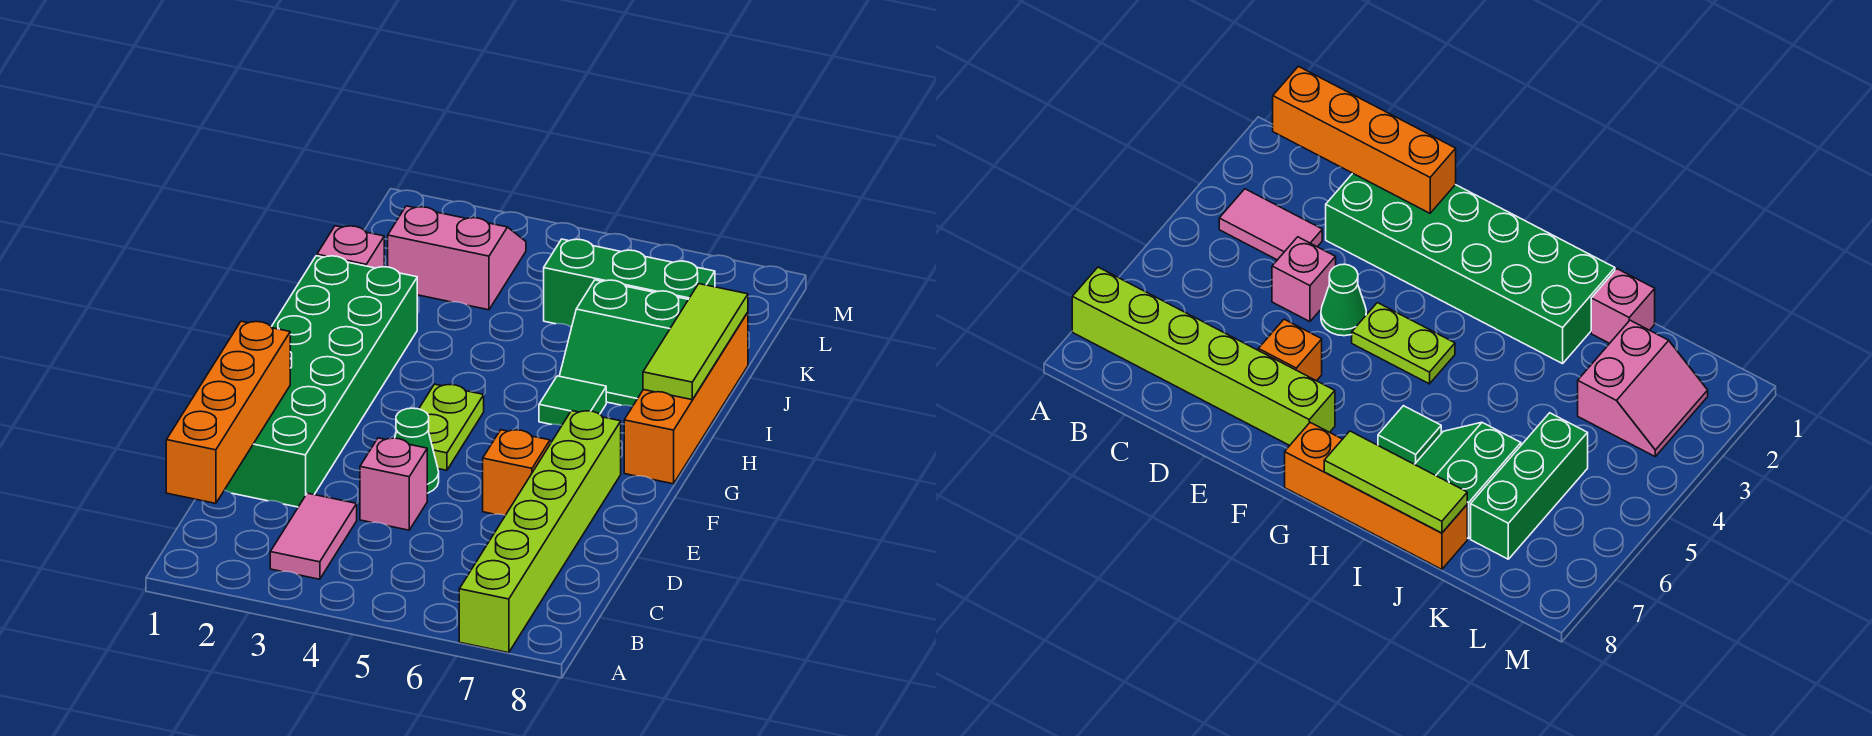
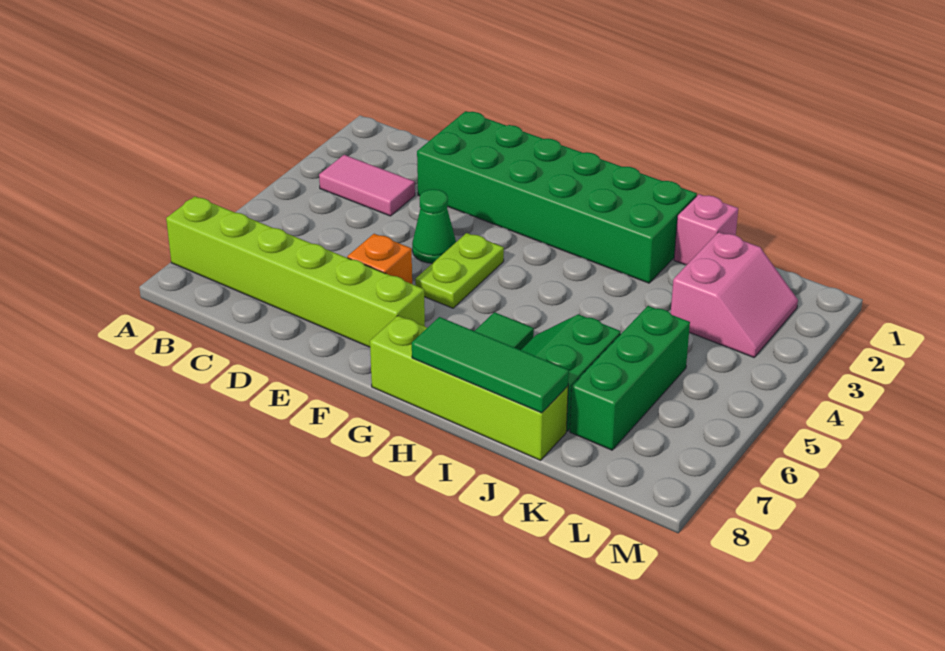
orange brick B1:E1 level 2 -> none
pink brick D4 level 1 -> none
lime plate F4:G4 level 1 -> lime plate F4:F5 level 1
orange brick G8:J8 level 1 -> lime brick G8:J8 level 1
lime tile H8:J8 level 2 -> green tile H8:J8 level 2

